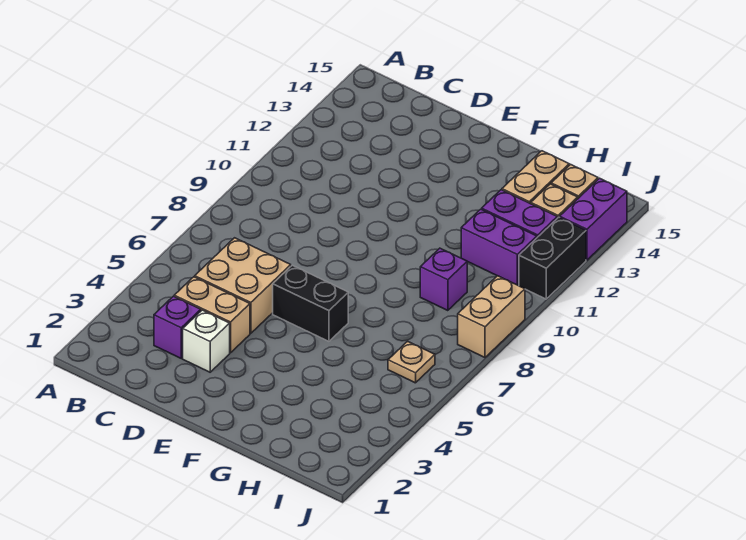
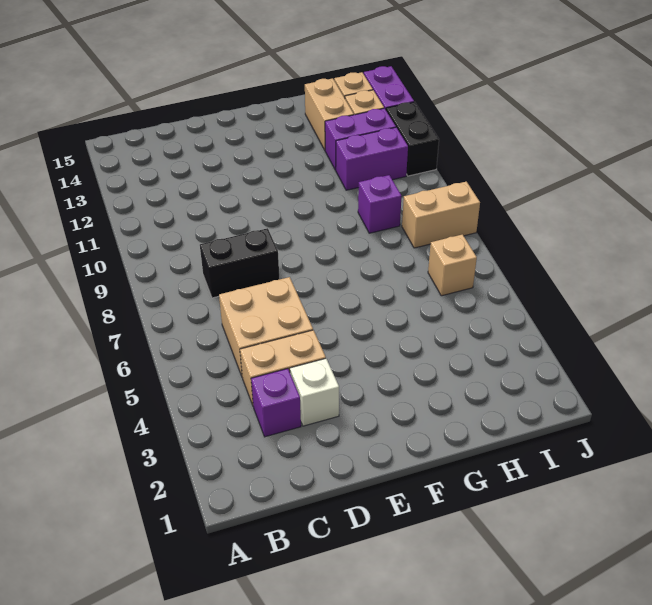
black brick E6:F6 level 1 -> black brick C8:D8 level 1
tan plate I6 level 1 -> tan brick I6 level 1
tan brick J8:J9 level 1 -> tan brick I8:J8 level 1

